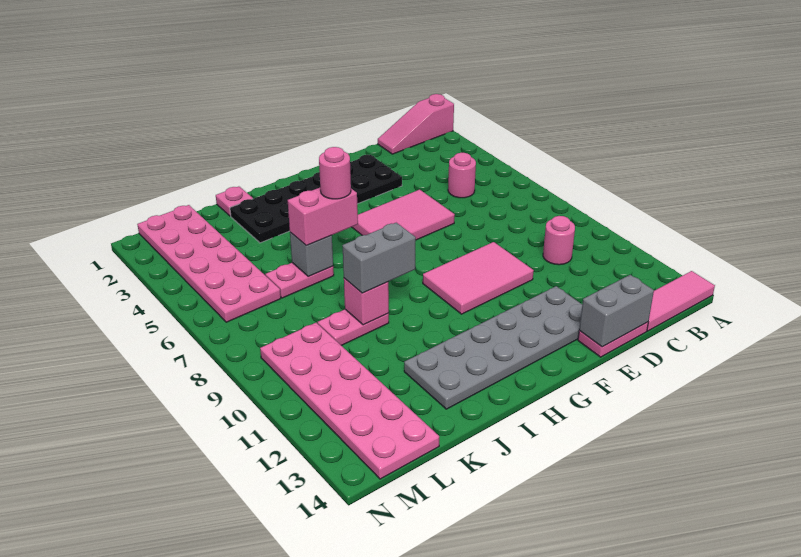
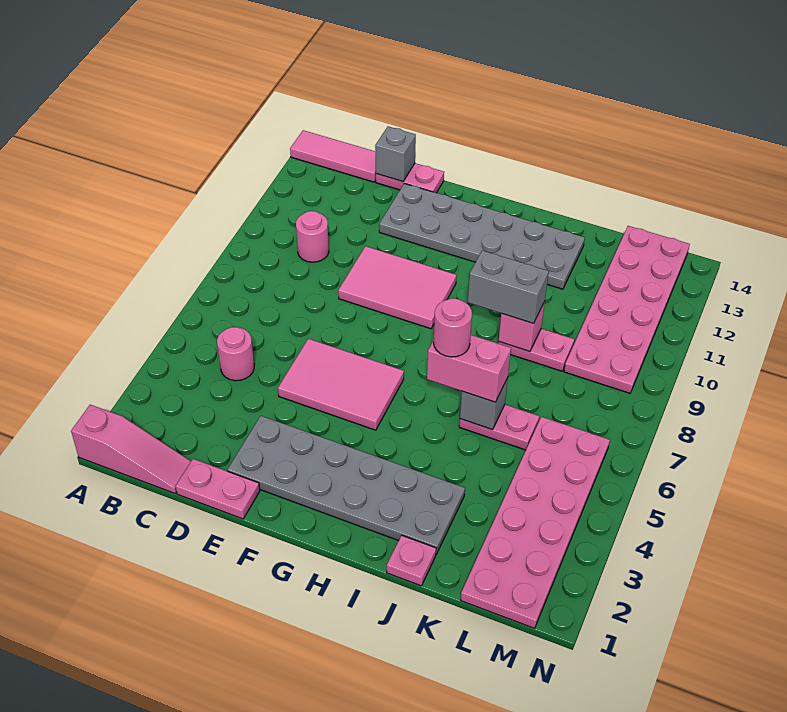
none -> pink plate D1:E1 level 1
grey brick D14:E14 level 2 -> grey brick D14 level 2
black plate E2:J3 level 1 -> grey plate E2:J3 level 1

